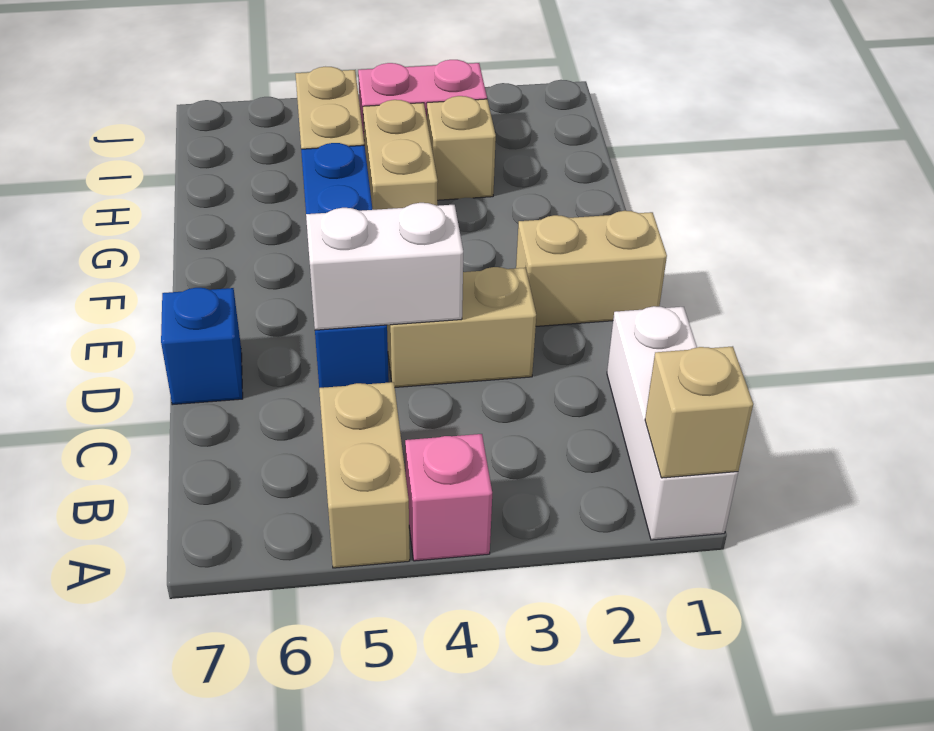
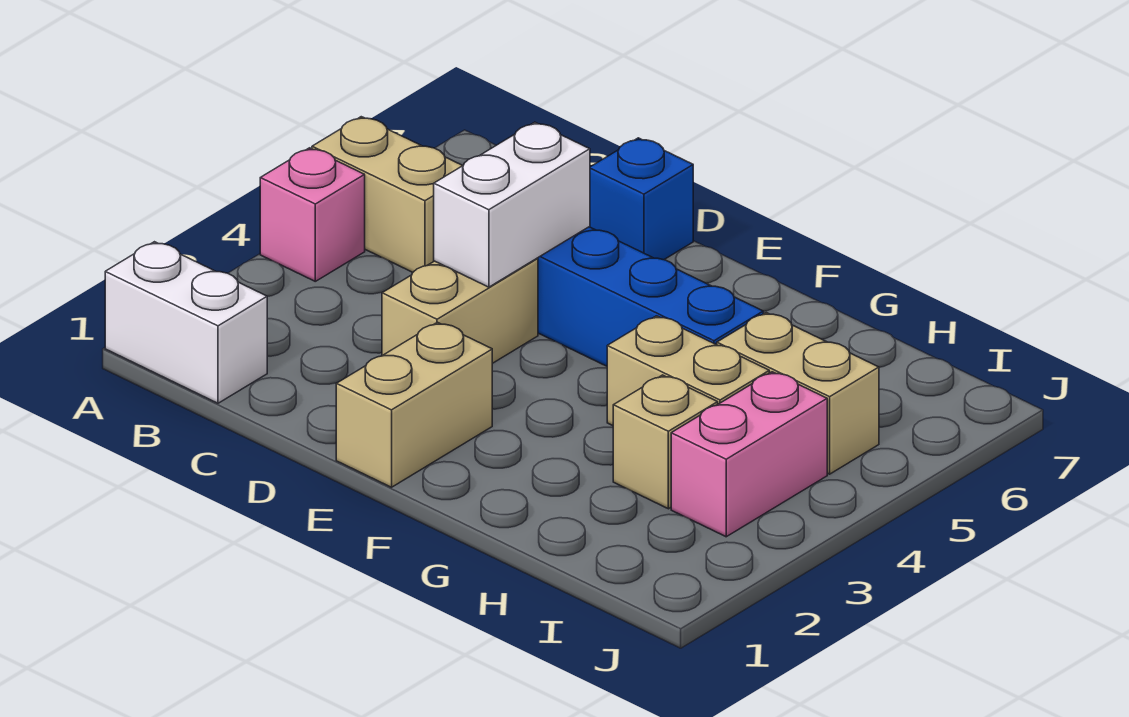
white brick A1:C1 level 1 -> white brick A1:B1 level 1
tan brick A1 level 2 -> none

